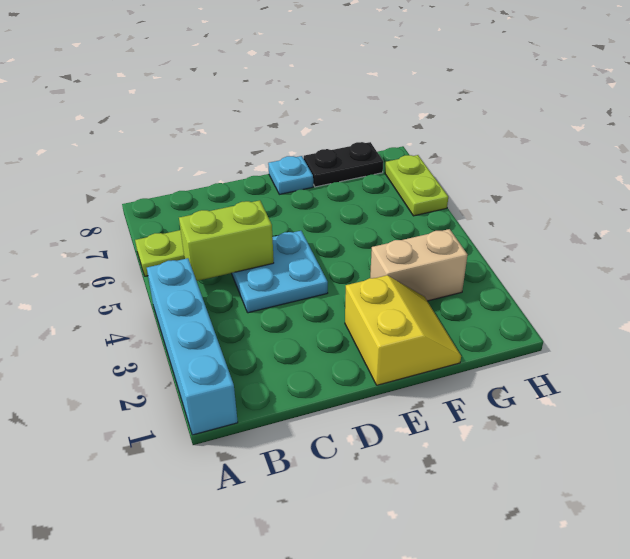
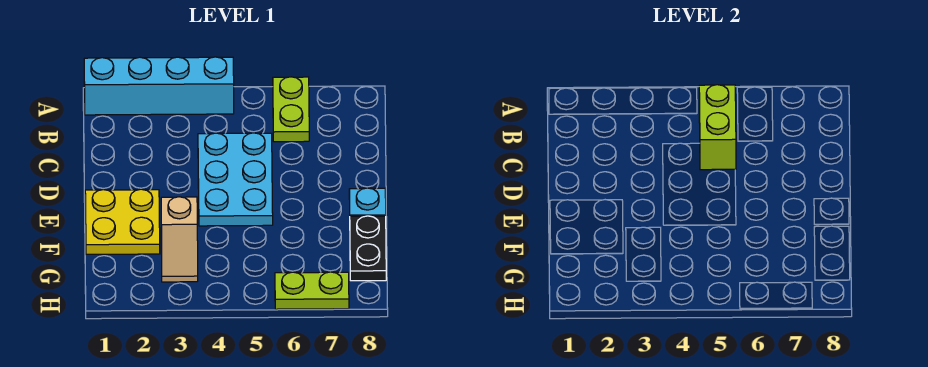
cyan plate C4:D5 level 1 -> cyan plate C4:E5 level 1
yellow slope E1:F2 level 1 top E -> yellow plate E1:F2 level 1
tan brick F3:G3 level 1 -> tan slope F3:G3 level 1 top F

